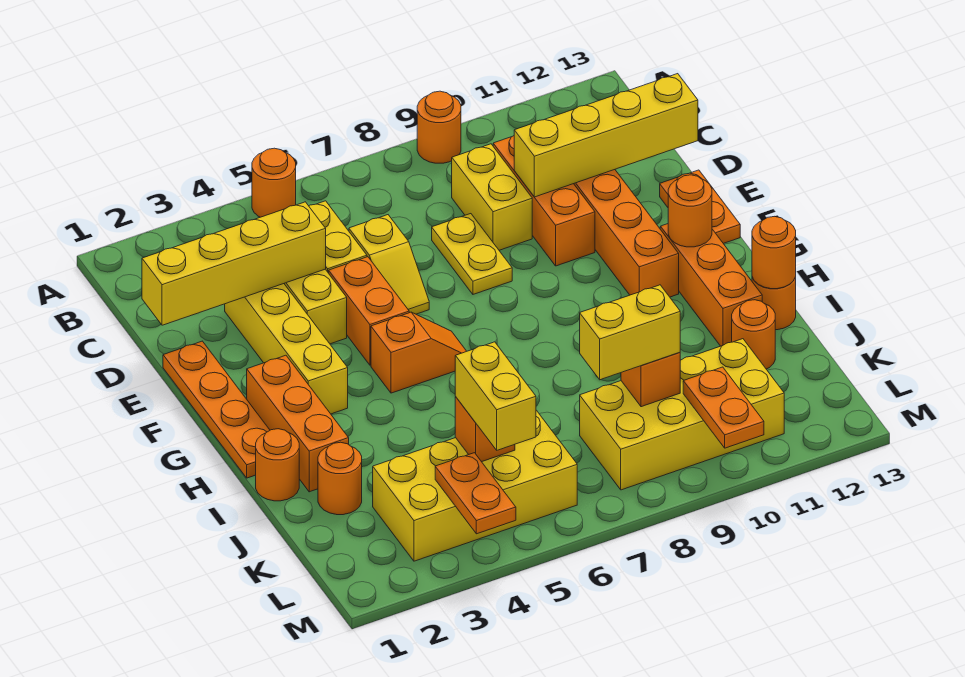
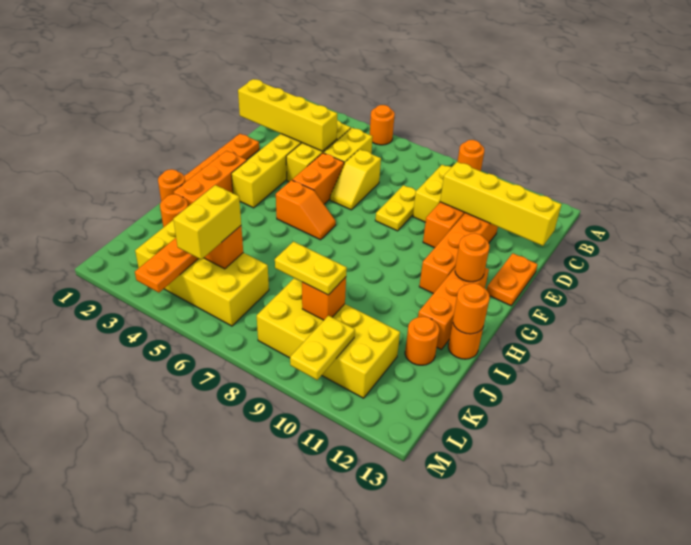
yellow brick K8:K9 level 3 -> yellow plate K8:K9 level 3
orange plate L10:M10 level 2 -> yellow plate L10:M10 level 2

